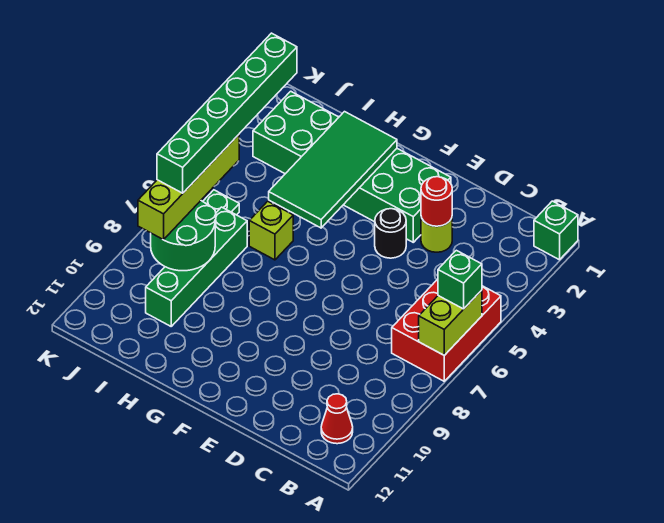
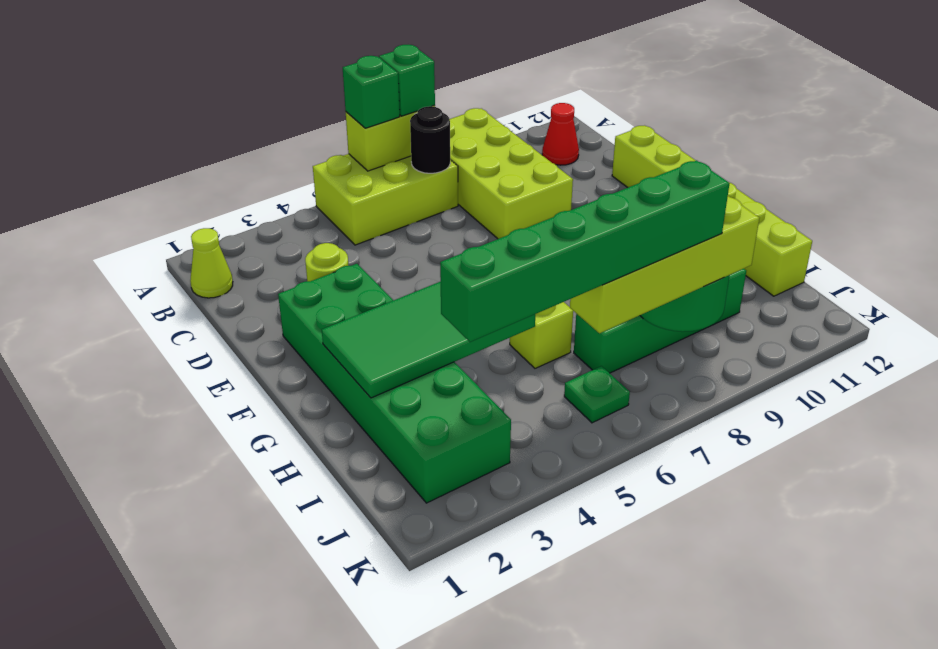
green brick A1 level 1 -> green brick A7 level 3
red brick A5:B7 level 1 -> lime brick A5:B7 level 1
none -> lime brick A8:D9 level 1
none -> lime cone B1 level 1
red round brick D3 level 2 -> none
none -> lime brick D12:I12 level 1
black round brick E4 level 1 -> black round brick B7 level 2

